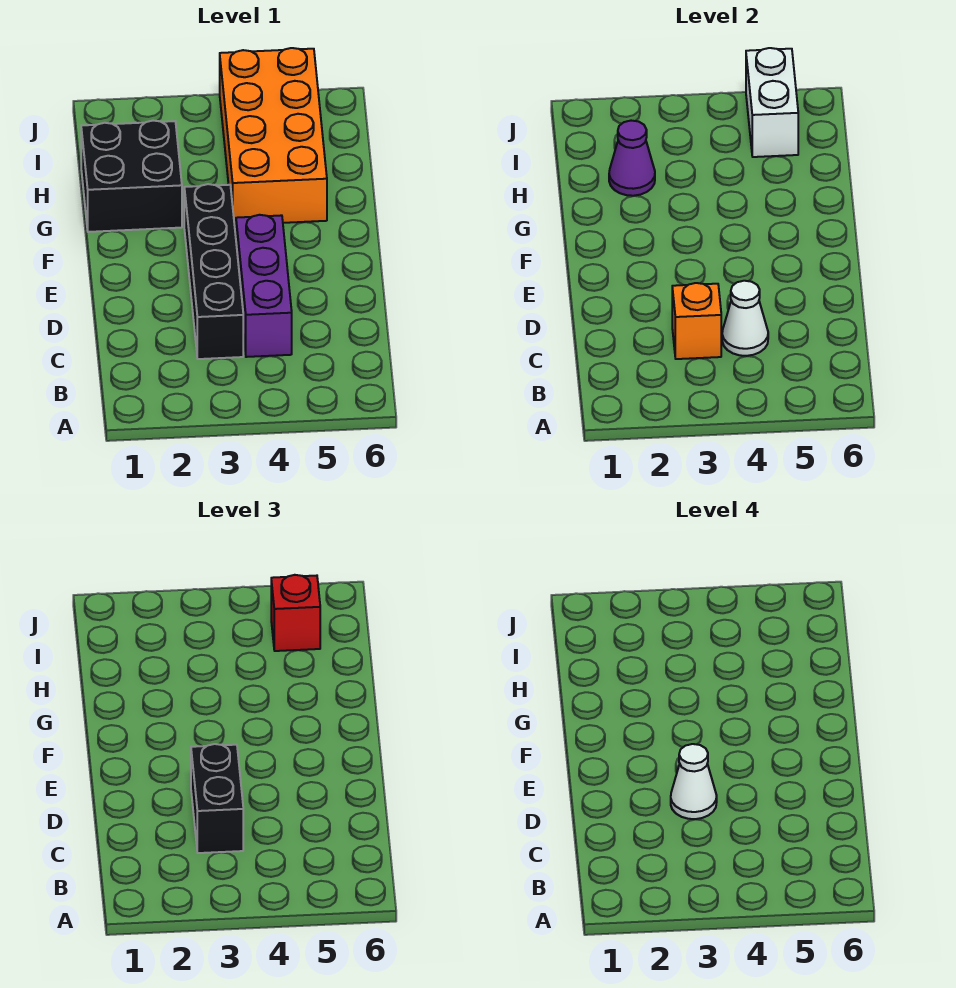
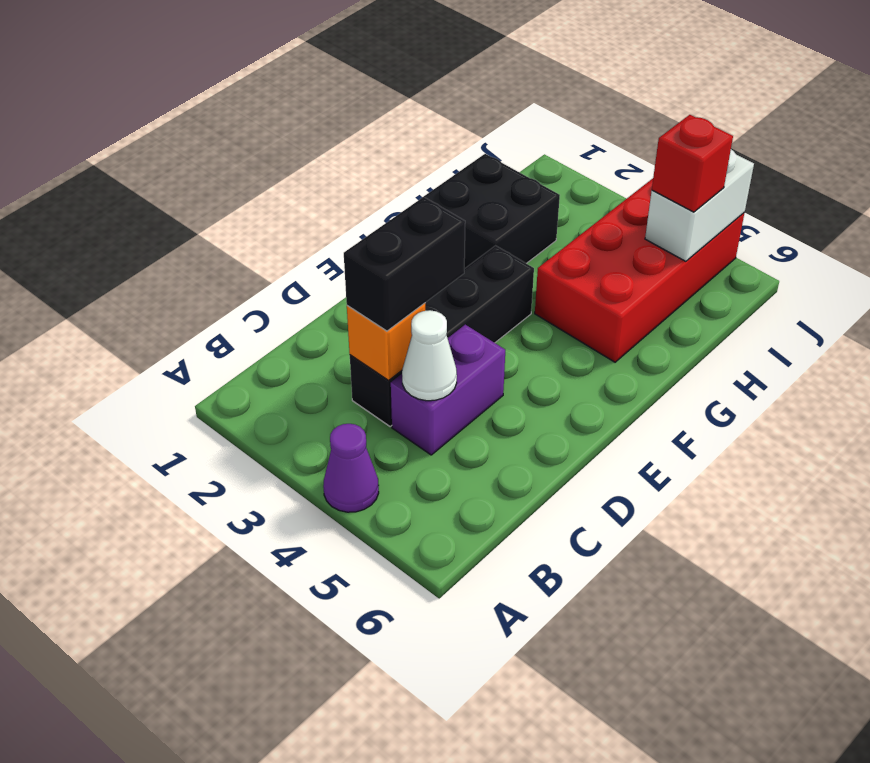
purple brick C4:E4 level 1 -> purple brick C4:D4 level 1
white cone D3 level 4 -> none
orange brick G4:J5 level 1 -> red brick G4:J5 level 1
purple cone H2 level 2 -> purple cone A4 level 1

